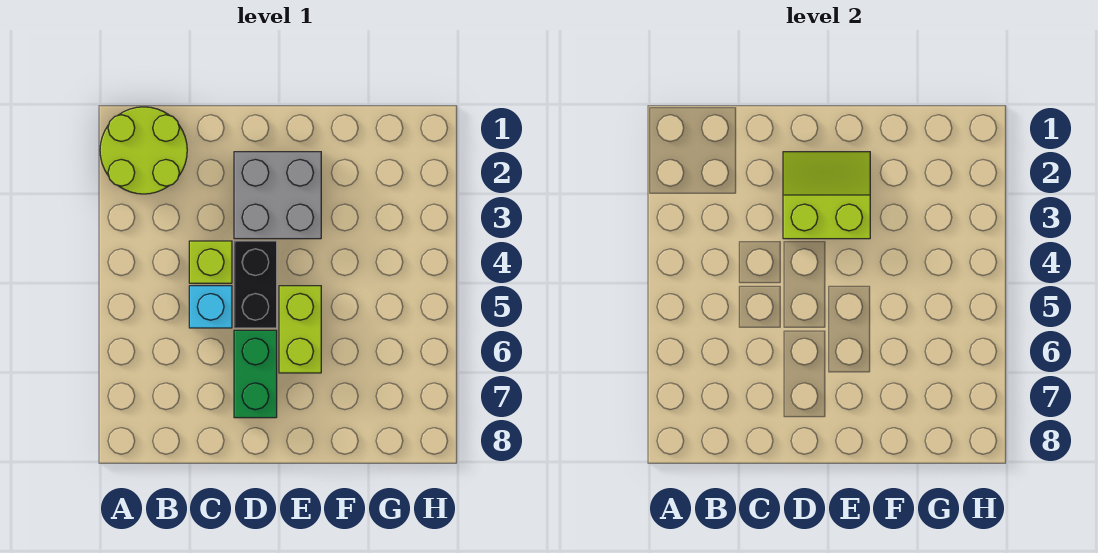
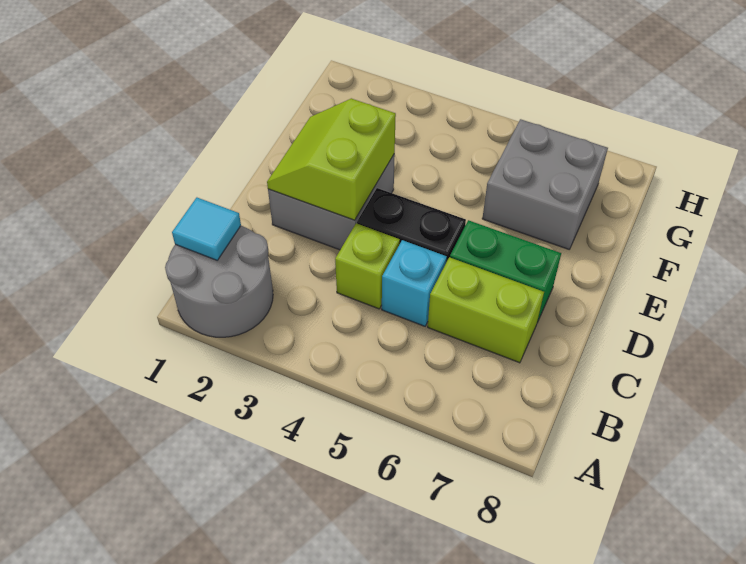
lime round brick A1:B2 level 1 -> grey round brick A1:B2 level 1
none -> cyan tile B1 level 2
lime brick E5:E6 level 1 -> lime brick C6:C7 level 1
none -> grey brick F6:G7 level 1

